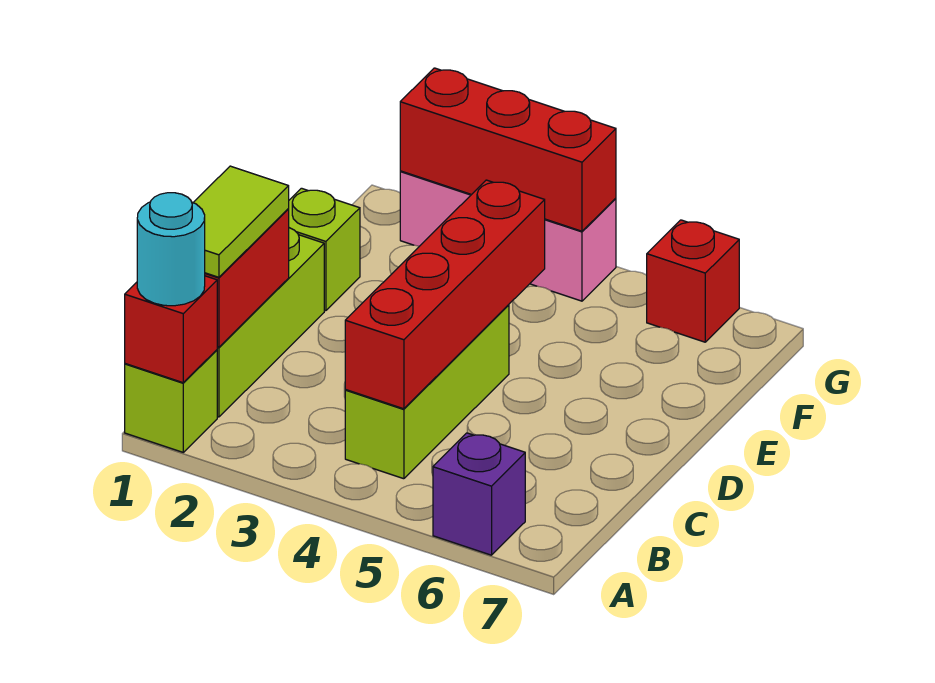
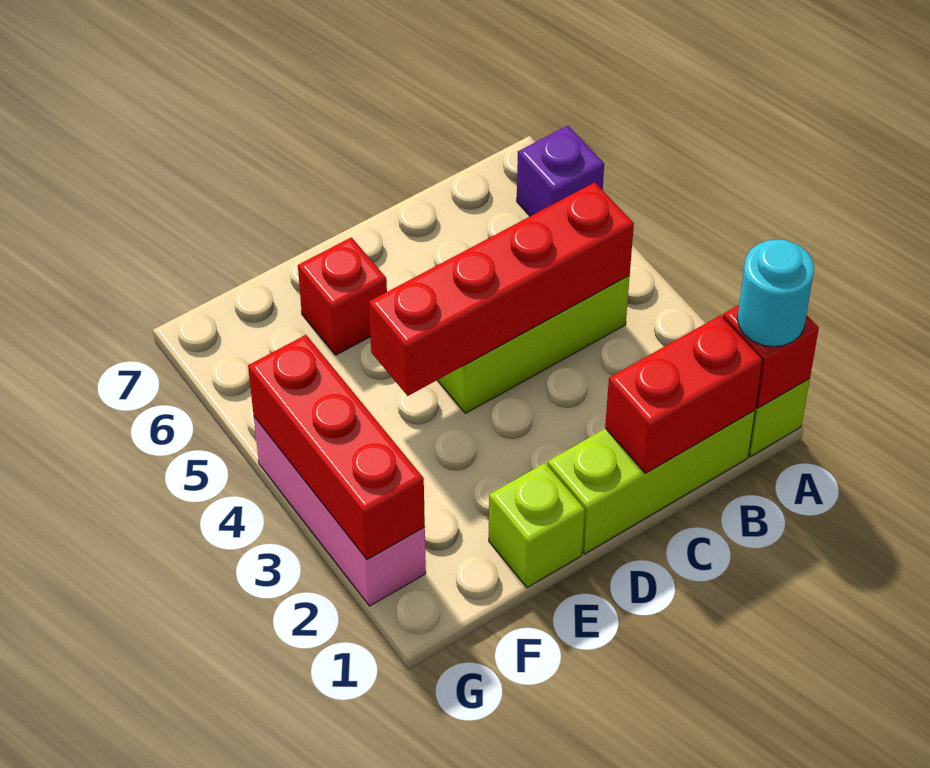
lime tile B1:C1 level 3 -> none
red brick G6 level 1 -> red brick E6 level 1

